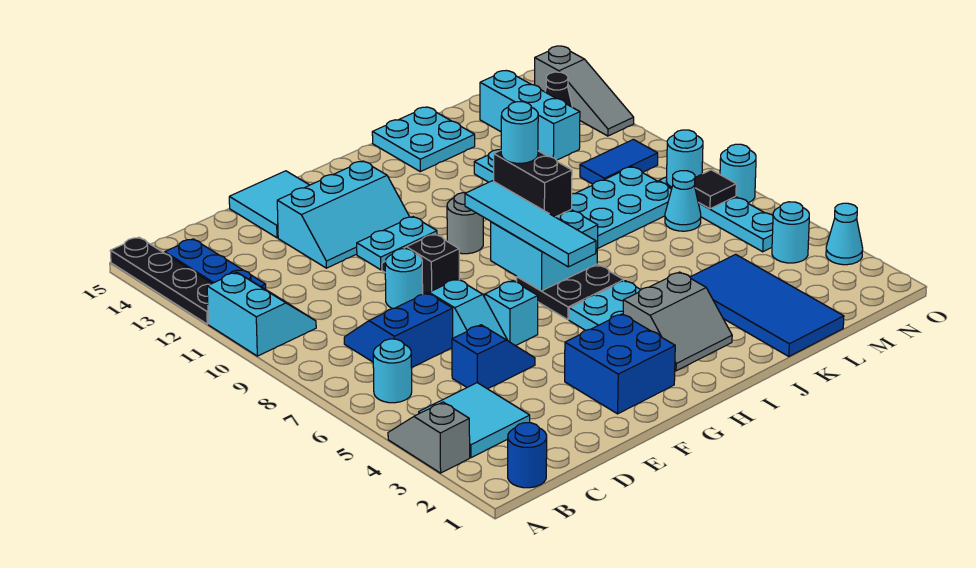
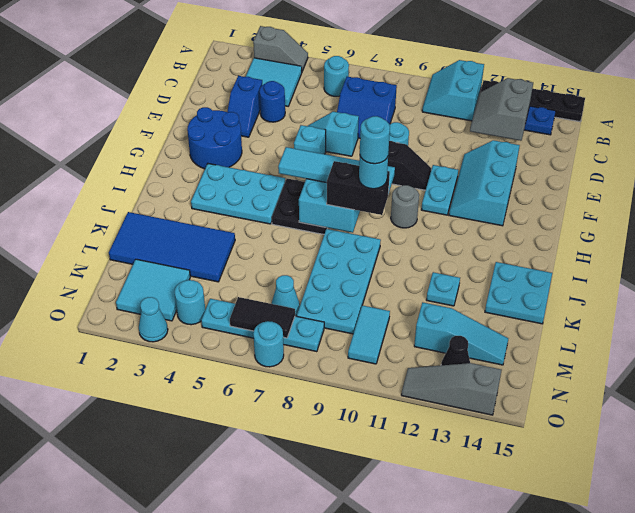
cyan slope A10:B11 level 1 top A -> cyan slope A10:B11 level 1 top 11
blue round brick B1 level 1 -> blue round brick D4 level 1
blue slope C7:D8 level 1 top 7 -> blue slope C7:D8 level 1 top C
blue slope D5:E5 level 1 top D -> blue slope D3:E3 level 1 top D
cyan tile E14:F15 level 1 -> cyan tile M2:N3 level 1
blue brick F2:G3 level 1 -> blue round brick F2:G3 level 1
grey slope H2:I3 level 2 top 3 -> grey slope B12:C13 level 2 top 13
blue tile M10:N10 level 1 -> cyan tile M10:N10 level 1
cyan brick M12:M14 level 1 -> cyan slope M12:M14 level 1 top 12
black tile N7 level 2 -> black tile N6:N7 level 2
cyan round brick N8 level 2 -> cyan round brick I9 level 5

